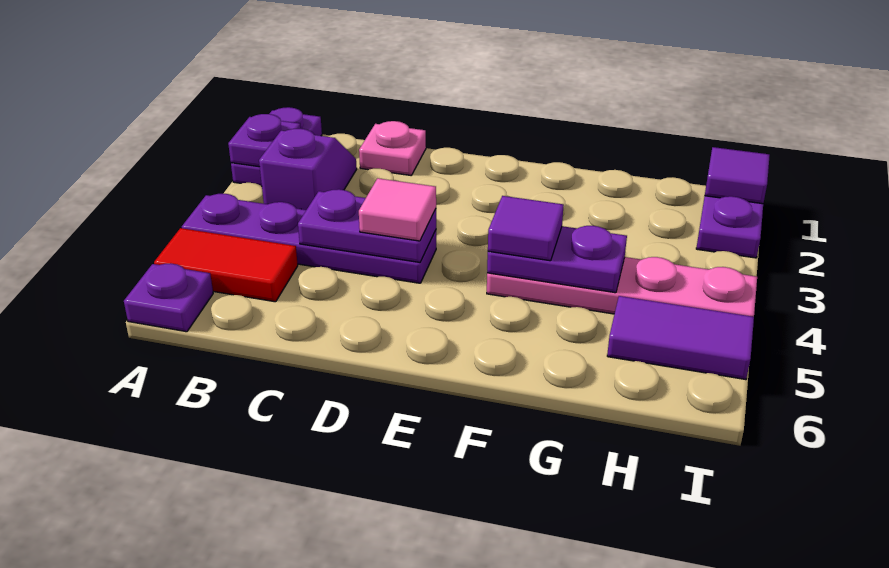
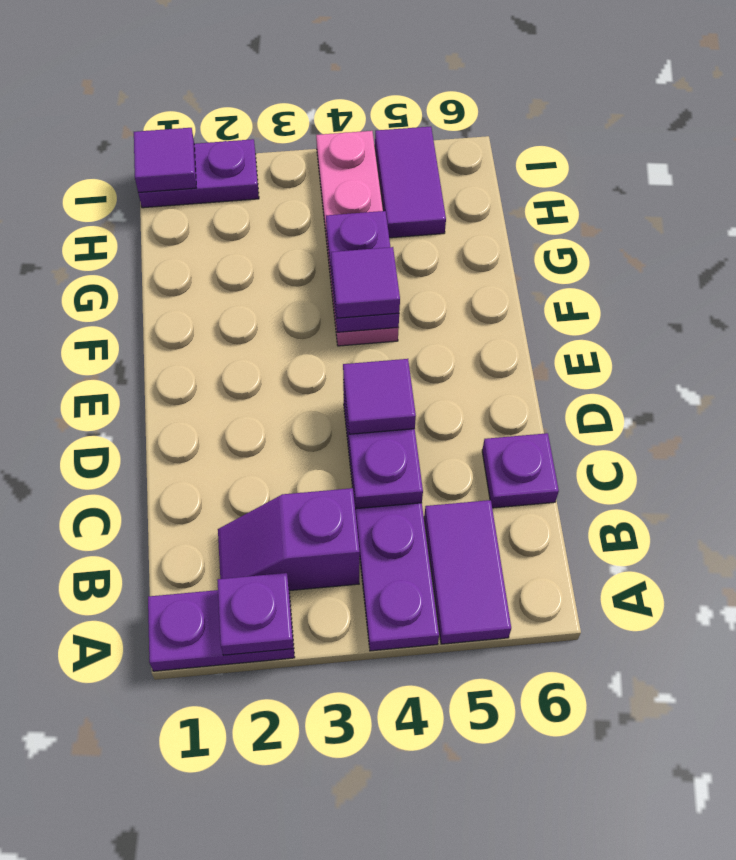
red tile A5:B5 level 1 -> purple tile A5:B5 level 1
purple plate A6 level 1 -> purple plate C6 level 1
pink plate C1 level 1 -> none
pink tile D4 level 3 -> purple tile D4 level 3

